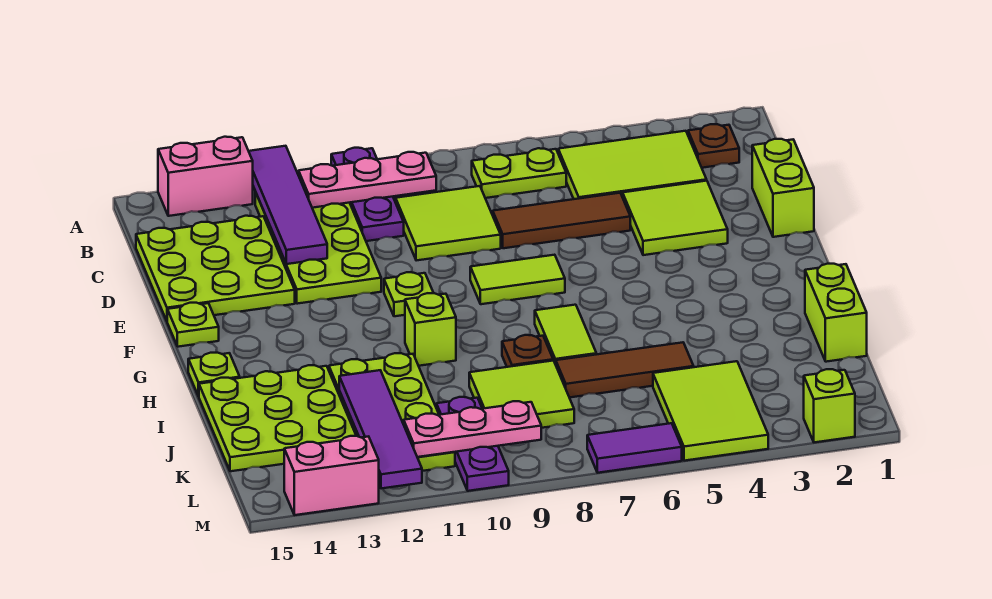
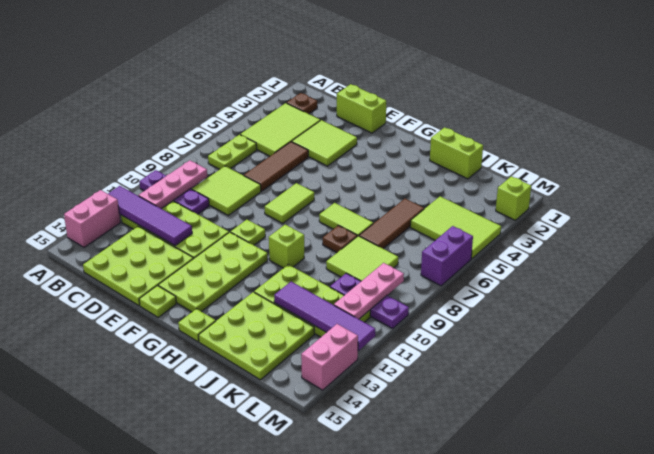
none -> lime plate F11:G14 level 1
purple tile M6:M7 level 1 -> purple brick M6:M7 level 1

